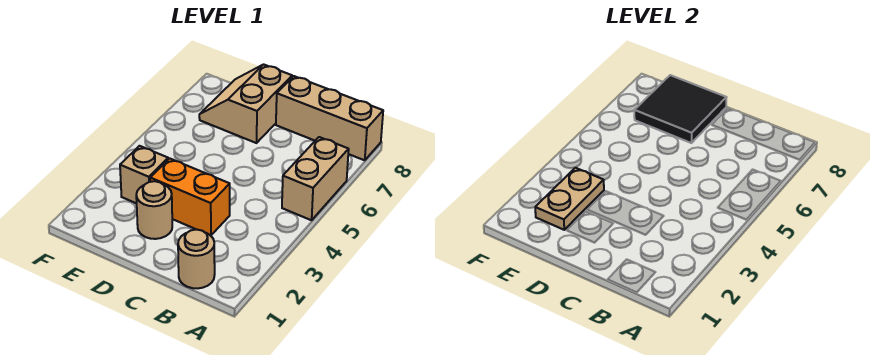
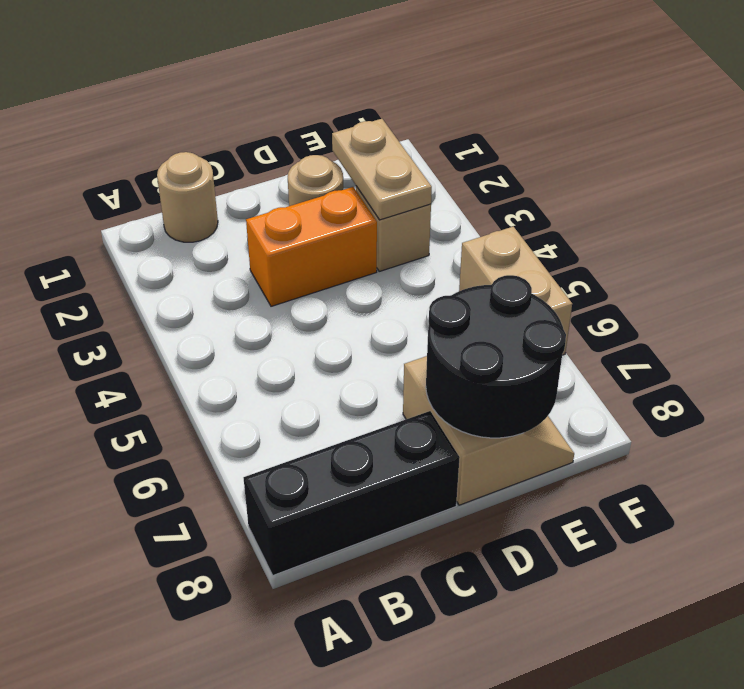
tan brick A5:A6 level 1 -> tan brick F5:F6 level 1
tan brick A8:C8 level 1 -> black brick A8:C8 level 1
black tile D7:E8 level 2 -> black round brick D7:E8 level 2

